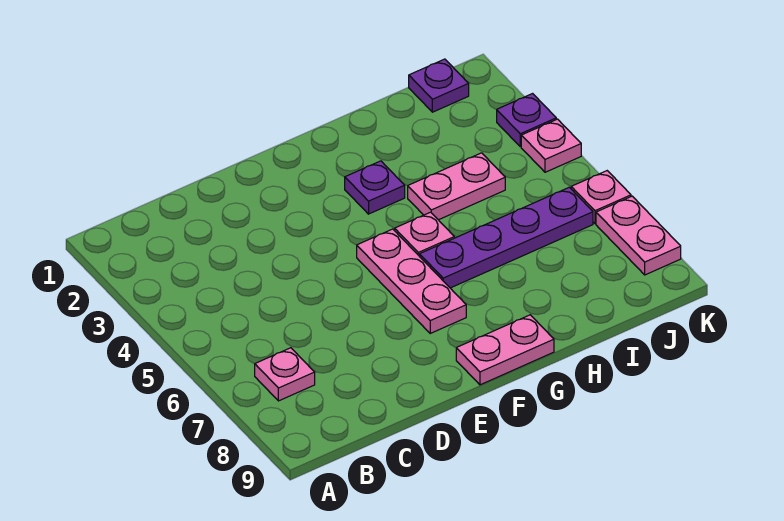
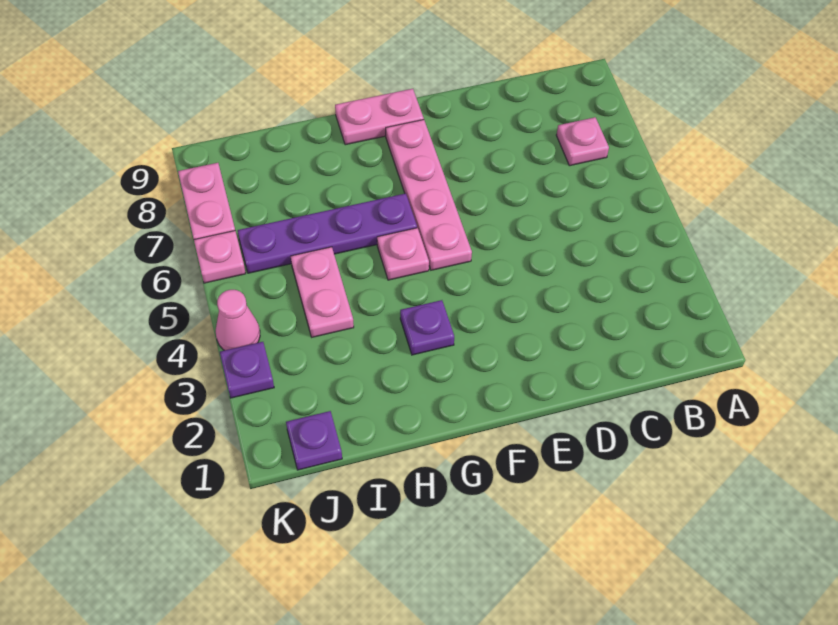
pink plate F5:F7 level 1 -> pink plate F5:F8 level 1
pink plate H4:I4 level 1 -> pink plate I4:I5 level 1
pink plate K4 level 1 -> pink cone K4 level 1

